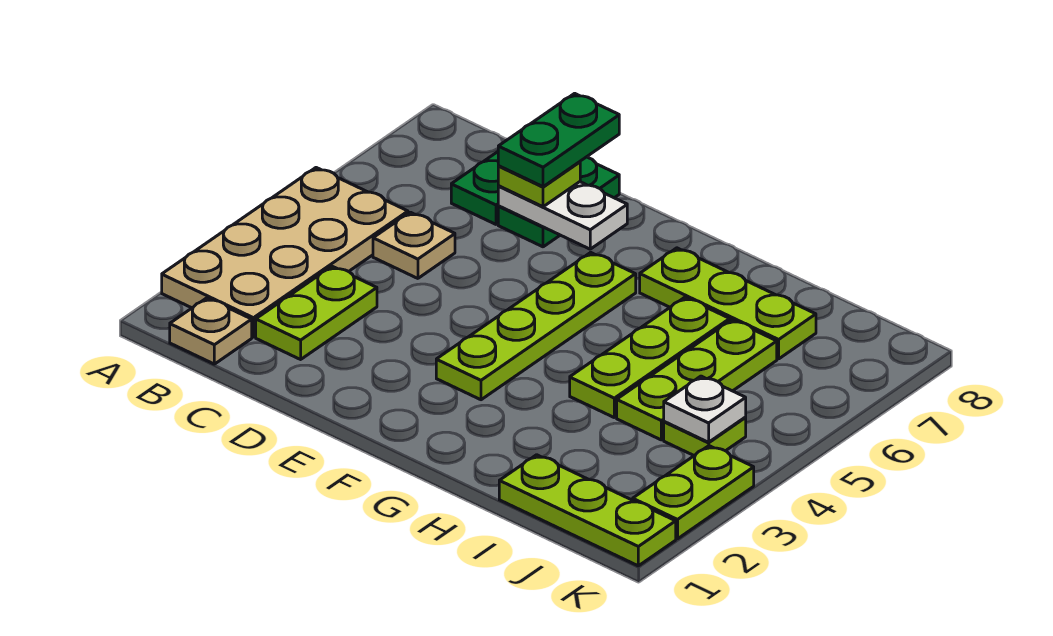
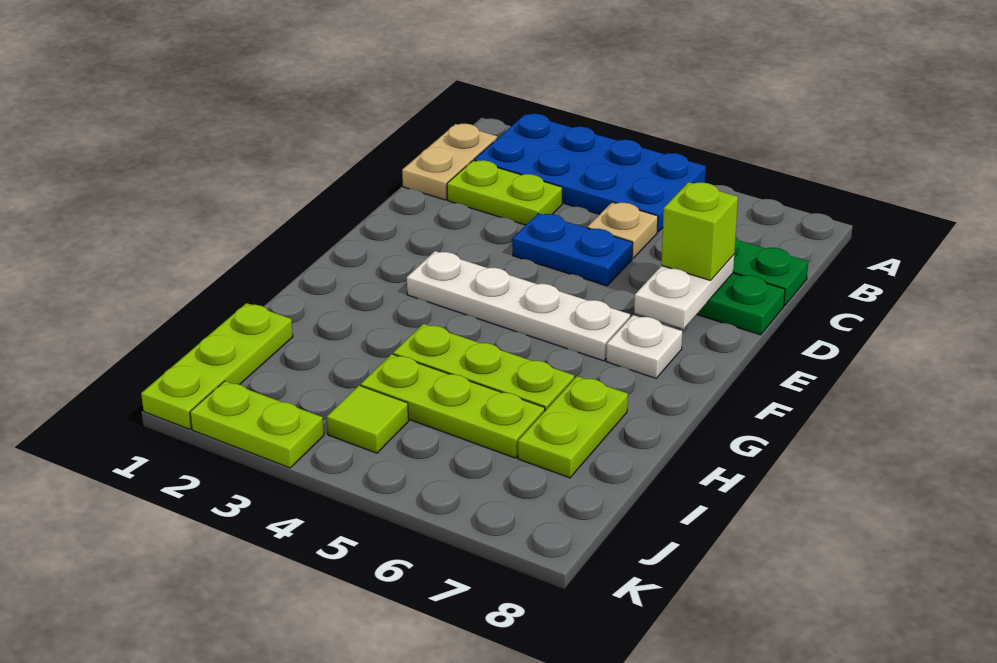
tan plate A2:B5 level 1 -> blue plate A2:B5 level 1
tan plate B1 level 1 -> tan plate B1:C1 level 1
none -> blue plate D4:D5 level 1
lime plate D7 level 3 -> lime brick D7 level 3
green plate D7:D8 level 4 -> none
lime plate F3:F6 level 1 -> white plate F3:F6 level 1
lime plate G7:I7 level 1 -> lime plate H7:I7 level 1
lime plate J4 level 1 -> lime tile J4 level 1
white plate J4 level 2 -> white plate F7 level 1

